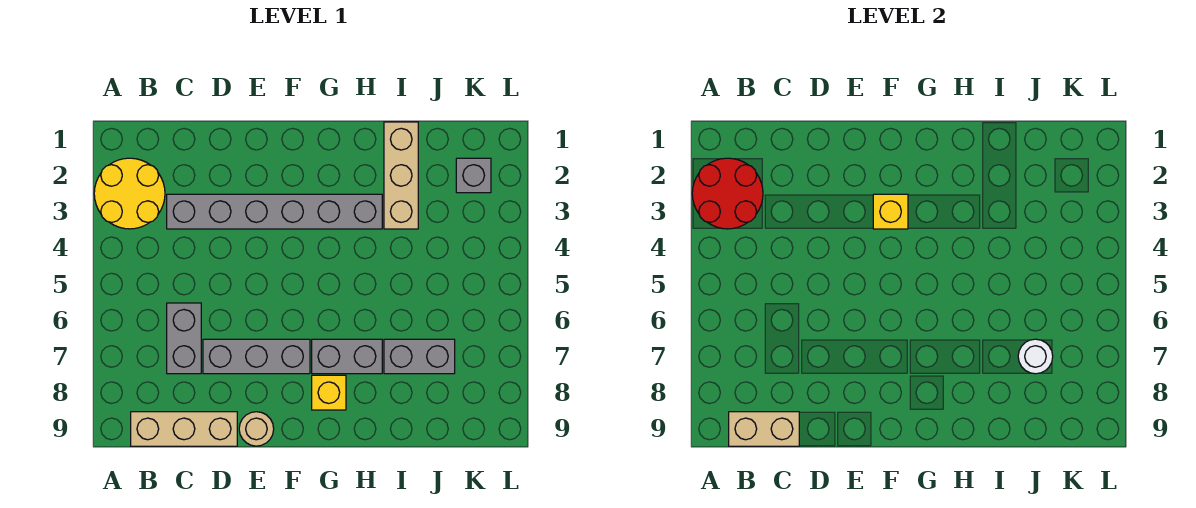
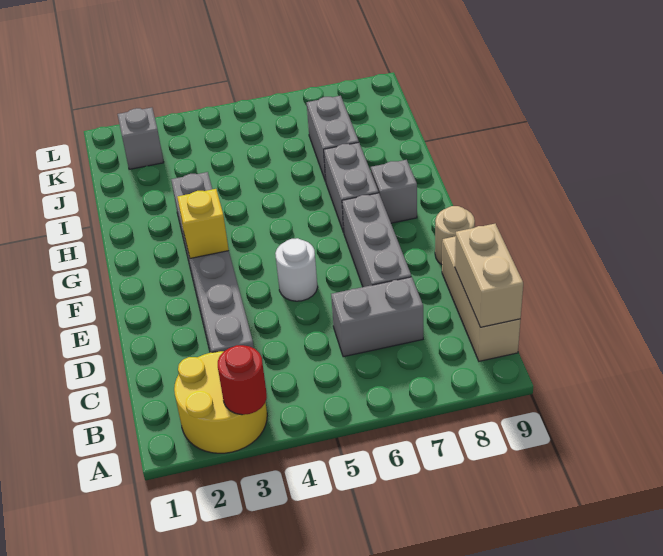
red round brick A2:B3 level 2 -> red round brick A3 level 2
yellow brick G8 level 1 -> grey brick G8 level 1
tan brick I1:I3 level 1 -> none
white round brick J7 level 2 -> white round brick E5 level 1

